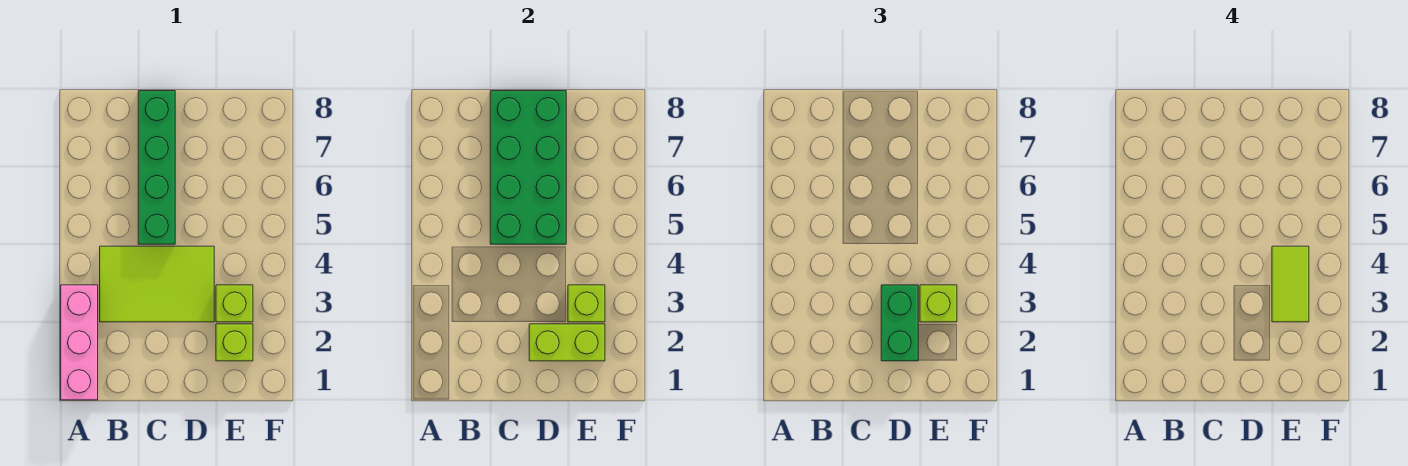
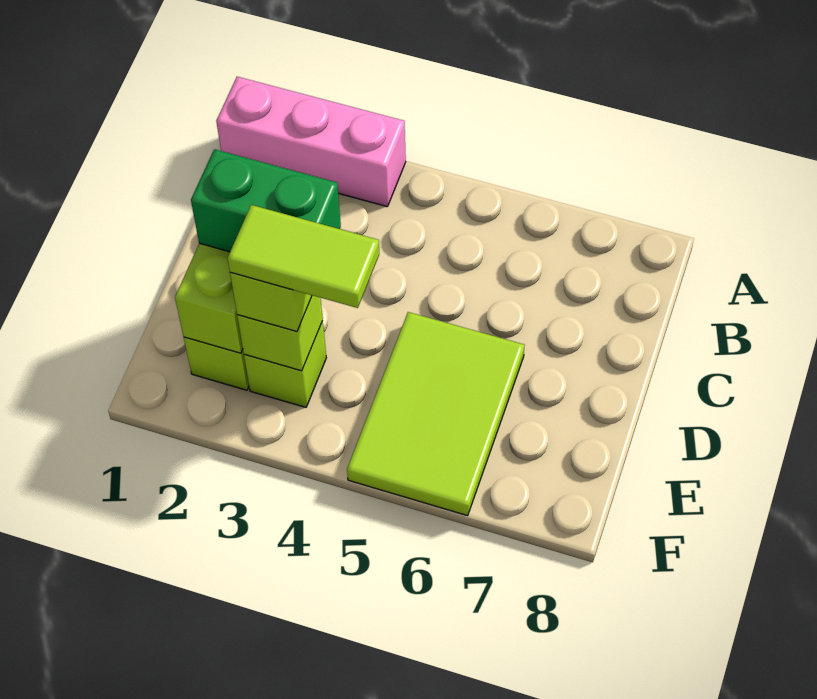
lime tile B3:D4 level 1 -> lime tile D5:F6 level 1
green brick C5:C8 level 1 -> none
green brick C5:D8 level 2 -> none

